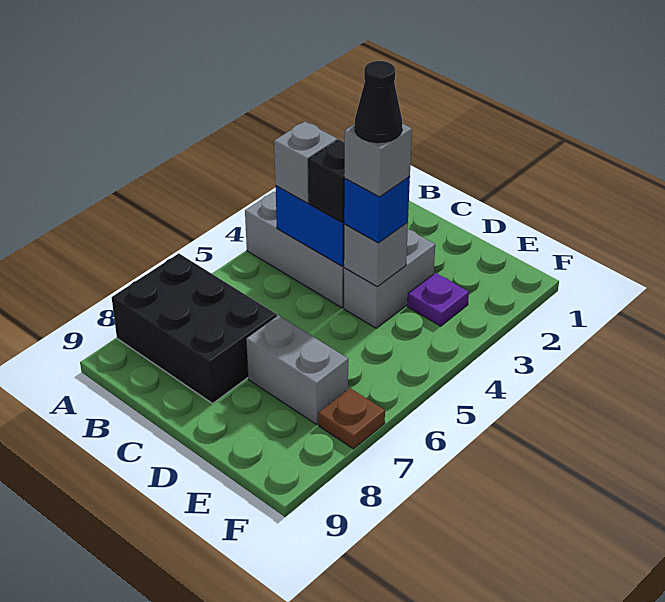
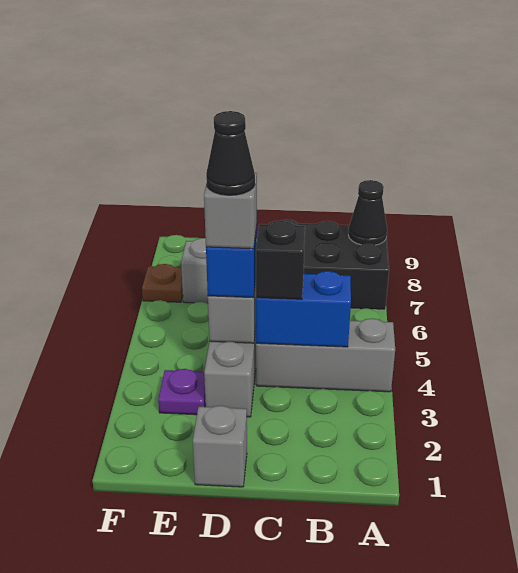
none -> black cone A8 level 2
grey brick B4 level 3 -> grey brick D1 level 1

